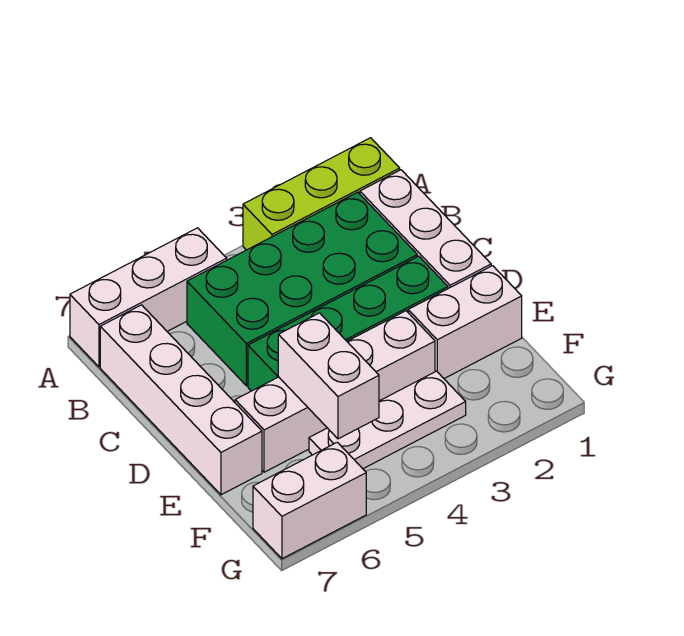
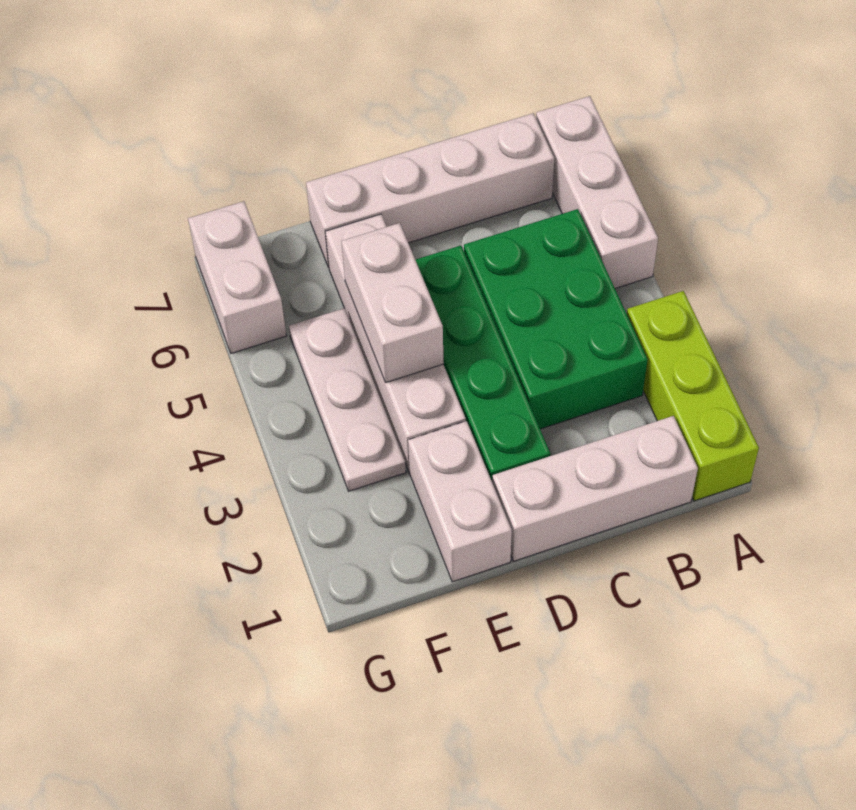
green brick B2:C5 level 1 -> green brick B3:C5 level 1
white brick E5:F5 level 2 -> white brick E4:E5 level 2

